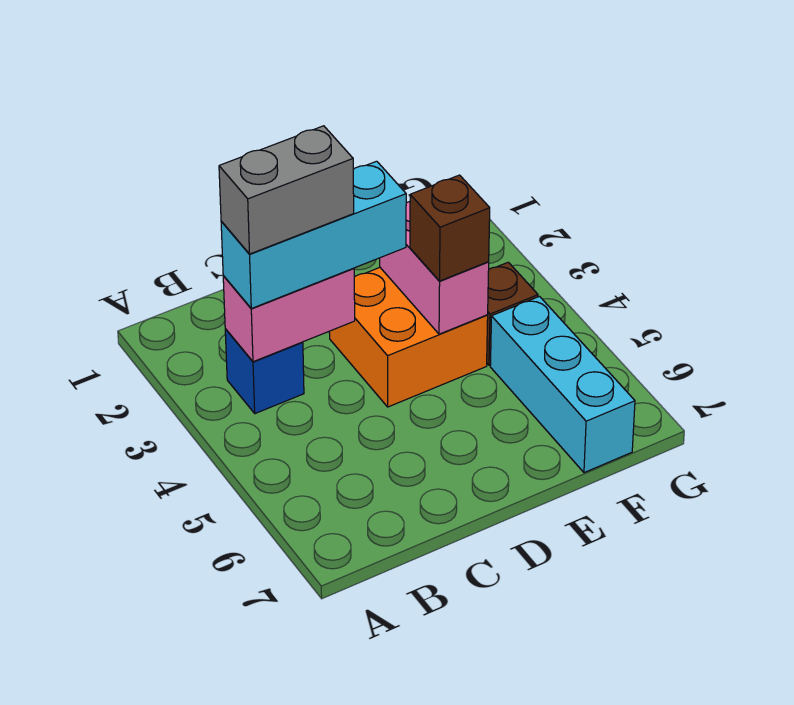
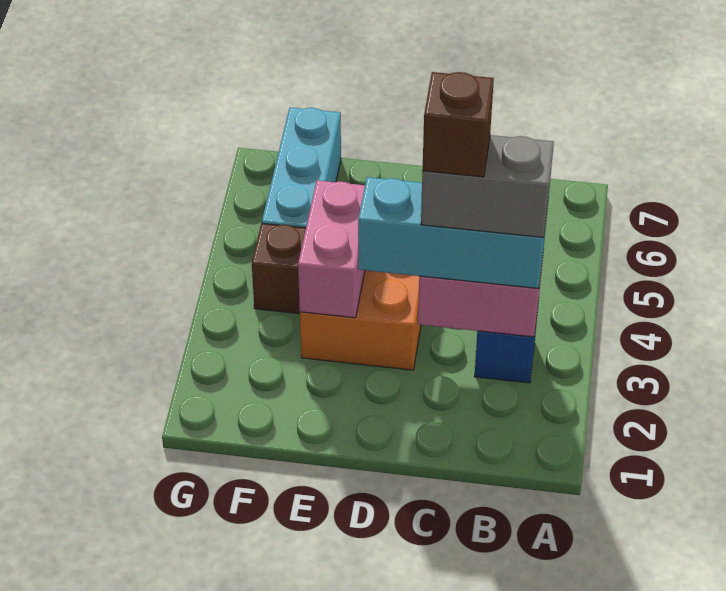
brown brick E4 level 3 -> brown brick C3 level 5

